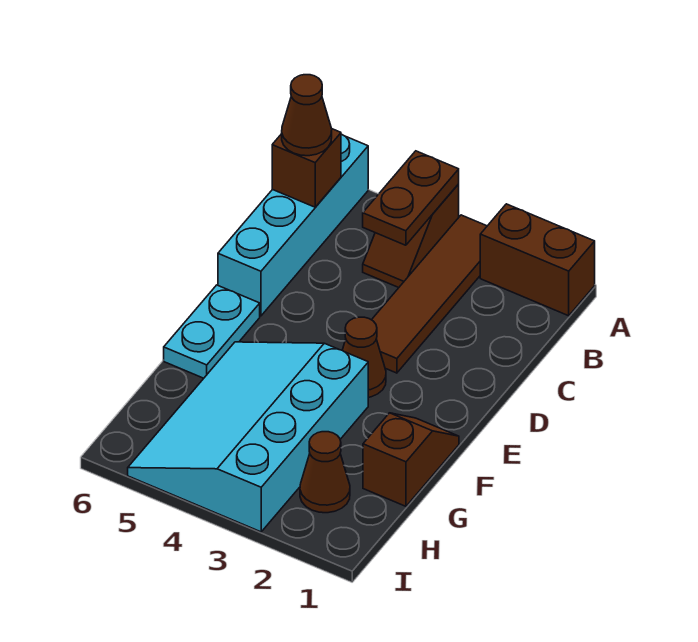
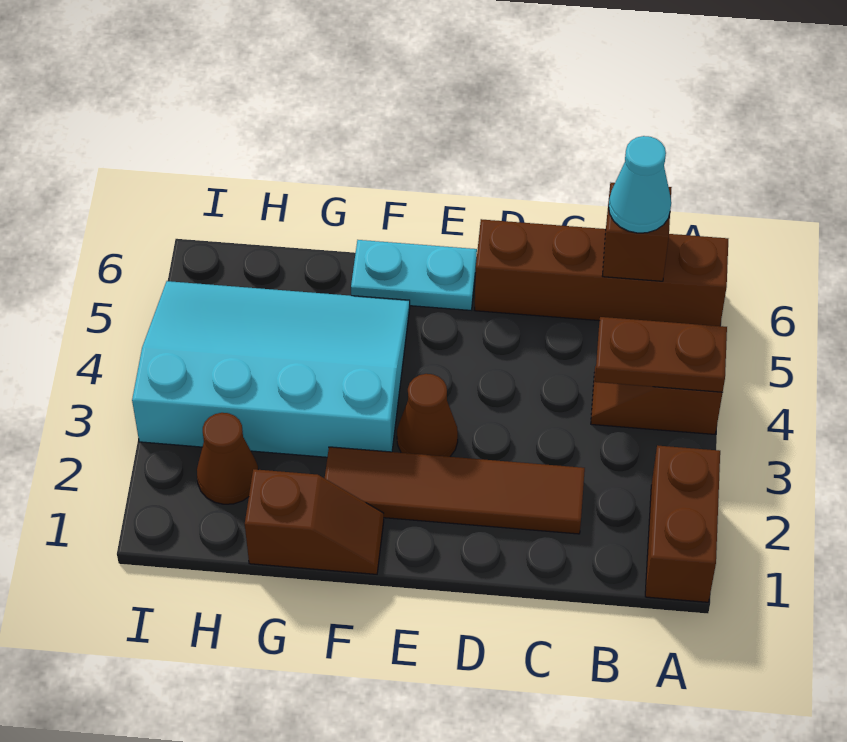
brown tile A3:D3 level 1 -> brown tile C2:F2 level 1
cyan brick A6:D6 level 1 -> brown brick A6:D6 level 1
brown cone B6 level 3 -> cyan cone B6 level 3

